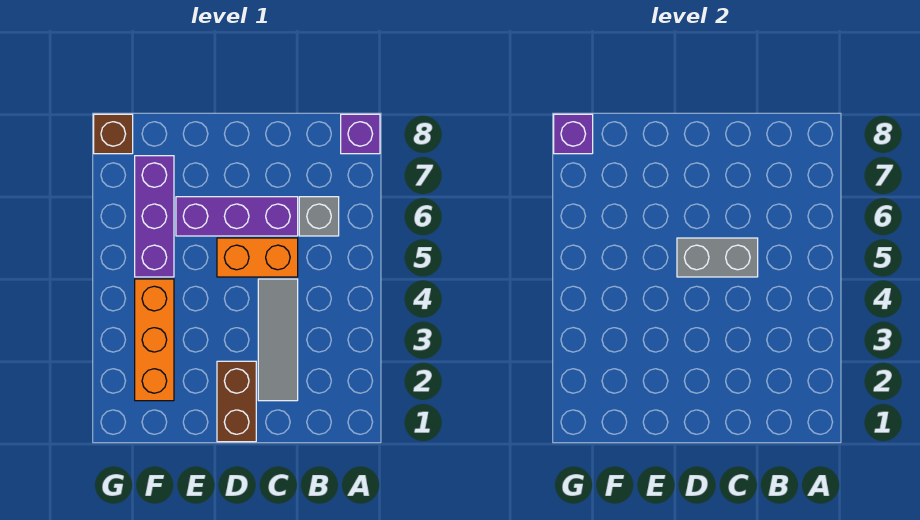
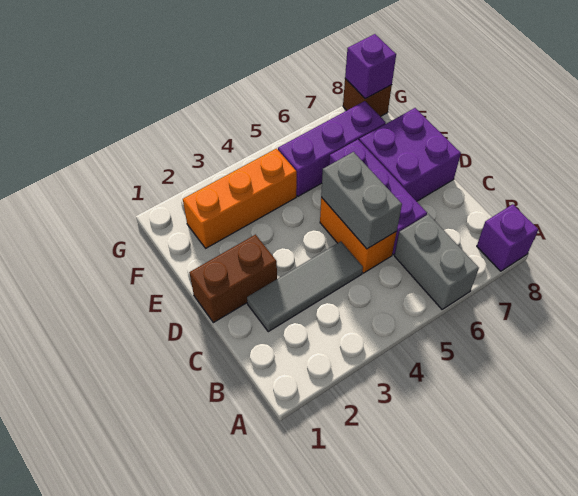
grey brick B6 level 1 -> grey brick A6:B6 level 1
none -> purple brick D7:E8 level 1

